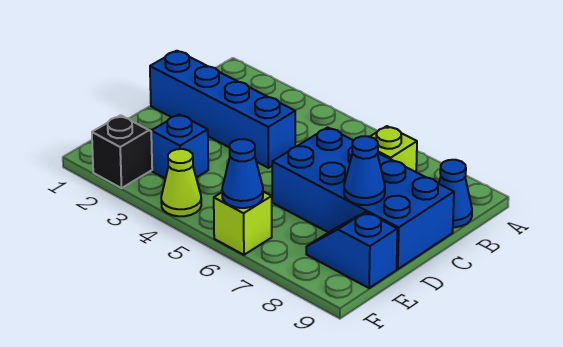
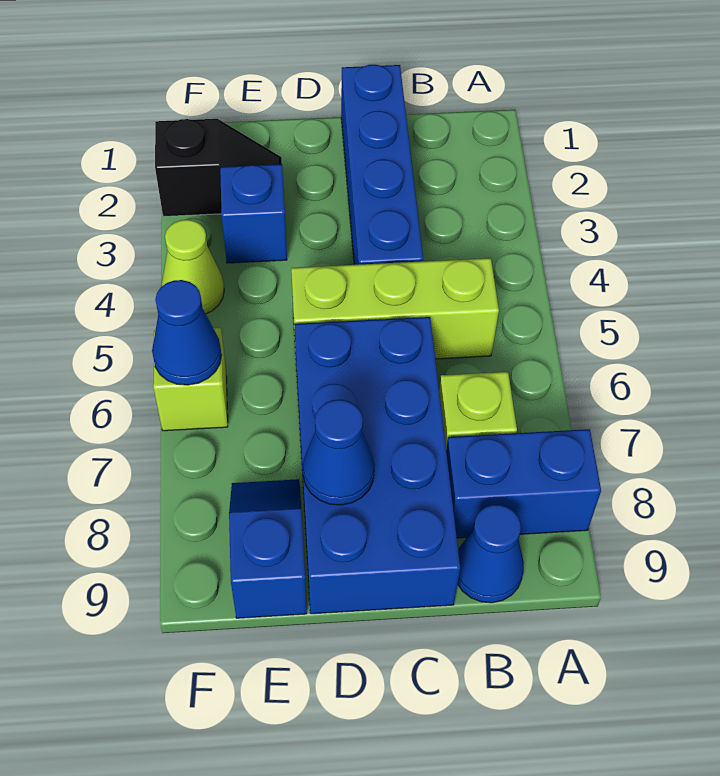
none -> blue brick A8:B8 level 1
none -> lime brick B5:D5 level 1

